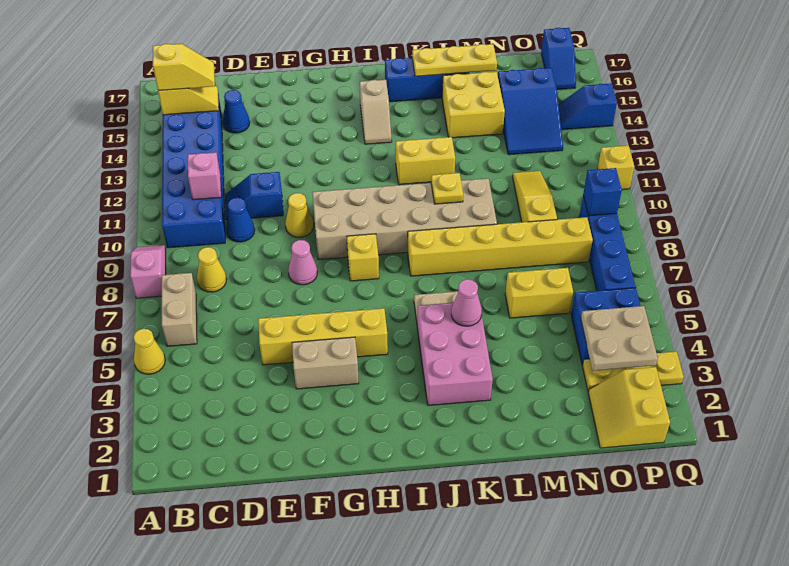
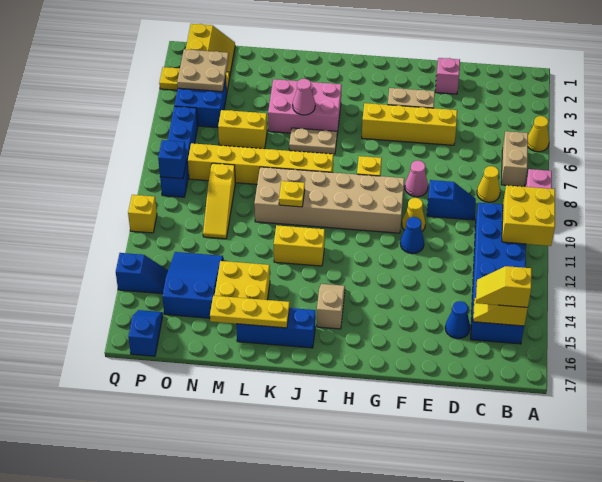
none -> yellow brick A10:B11 level 2
pink brick C11 level 2 -> pink brick E2 level 1
blue cone D10 level 1 -> blue cone F11 level 1
blue slope D11:E11 level 1 top E -> blue slope D9:E9 level 1 top E
pink brick J3:K5 level 1 -> pink brick J4:L5 level 1

